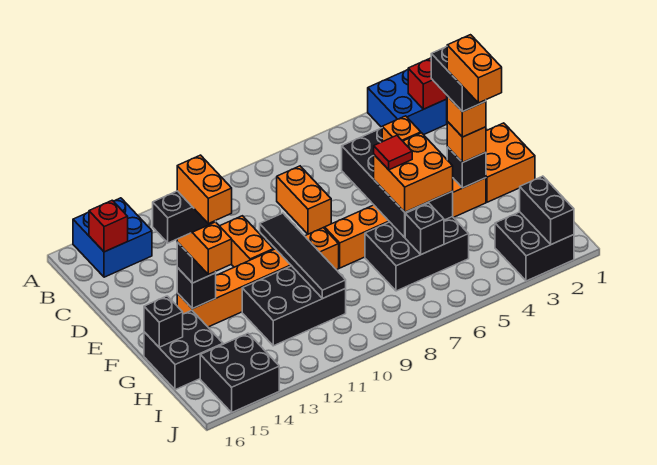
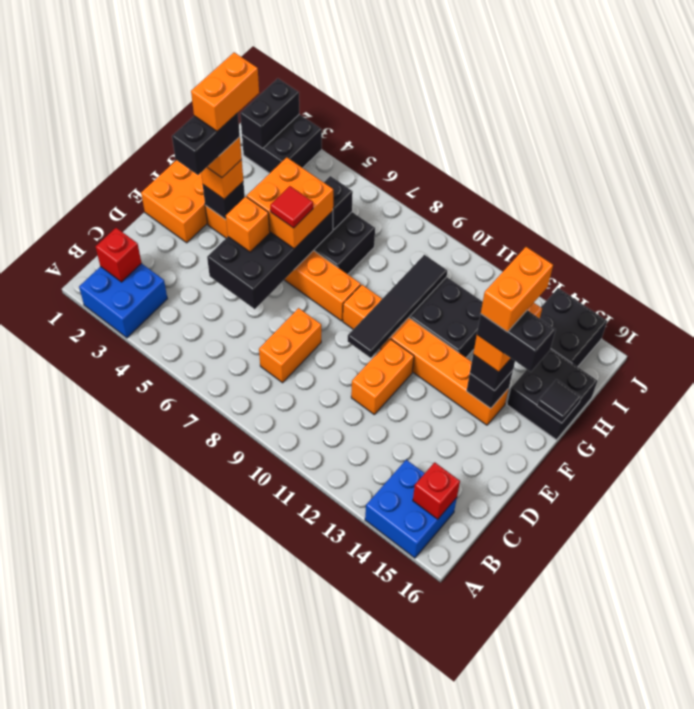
black brick G16 level 2 -> black tile G16 level 2

